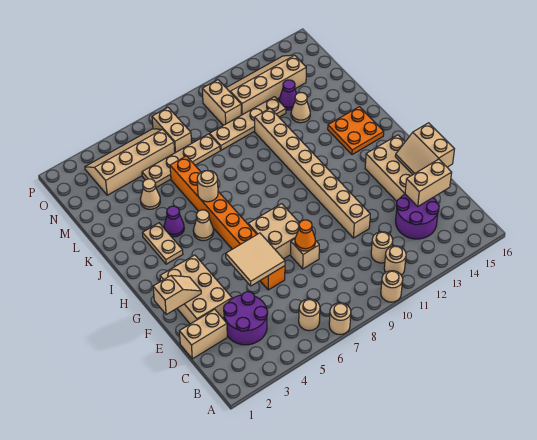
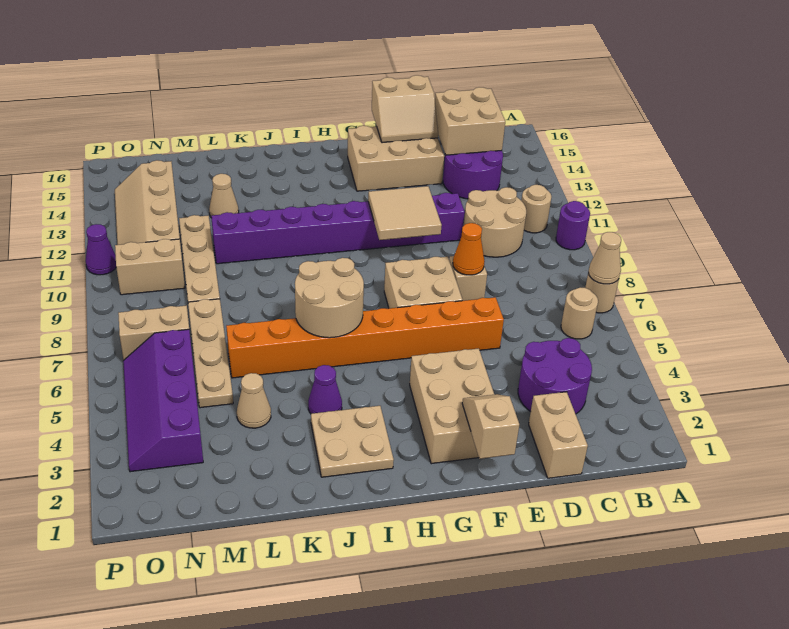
tan round brick A10 level 1 -> purple round brick A10 level 1
tan round brick C11 level 1 -> tan round brick C10:D11 level 1
tan brick D14:D15 level 2 -> tan brick C14:D15 level 2
tan brick E2:G3 level 1 -> tan brick F2:G4 level 1
tan tile E5:F6 level 2 -> tan tile F10:G11 level 2
tan brick E11:L11 level 1 -> purple brick E11:L11 level 1
tan plate I3:J3 level 1 -> tan plate I2:J3 level 1
tan cone I5 level 1 -> tan cone A7 level 2
orange plate I14:J15 level 1 -> none
tan round brick J6 level 2 -> tan round brick I6:J7 level 2
purple cone M13 level 1 -> purple cone P11 level 1
tan slope N3:O6 level 1 top N -> purple slope N3:O6 level 1 top N

